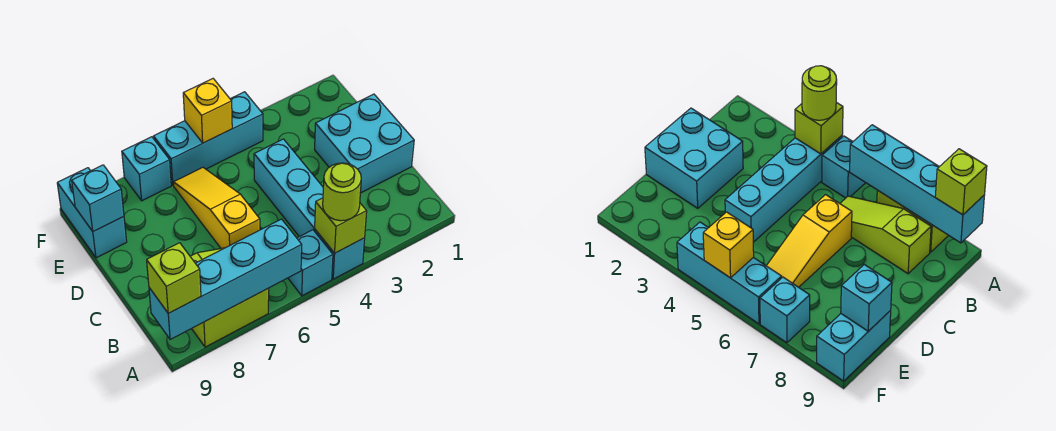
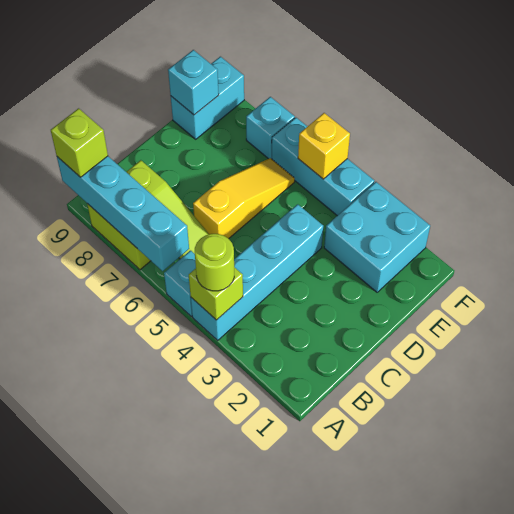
cyan brick C1:D2 level 1 -> cyan brick E2:F3 level 1

